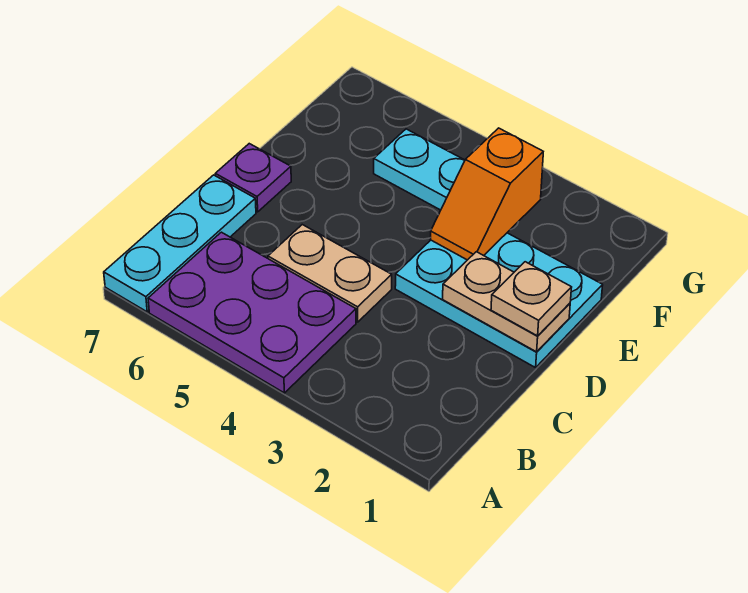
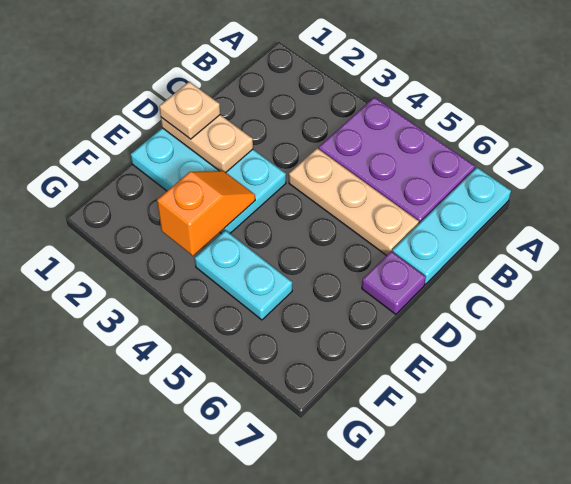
tan plate C4:C5 level 1 -> tan plate C4:C6 level 1

